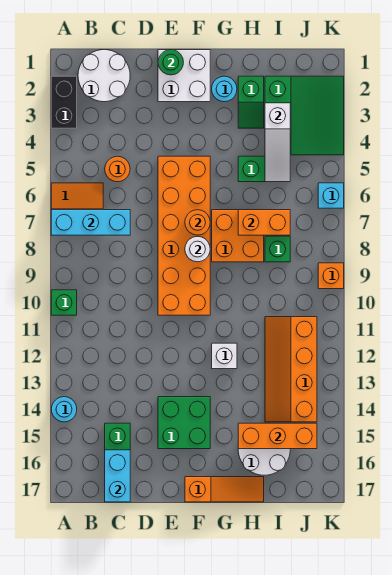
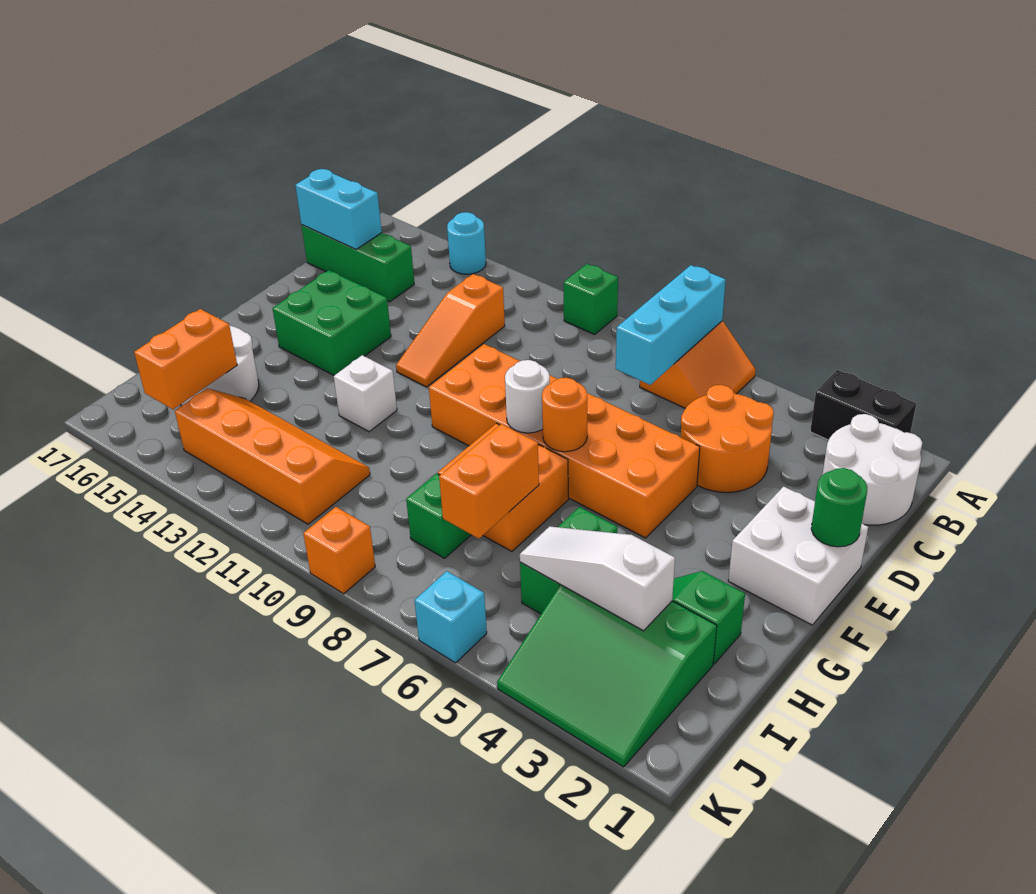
orange round brick C5 level 1 -> orange round brick C4:D5 level 1
orange slope F17:H17 level 1 top F -> orange slope C12:E12 level 1 top C
cyan round brick G2 level 1 -> none
orange brick H15:J15 level 2 -> orange brick I15:J15 level 2

